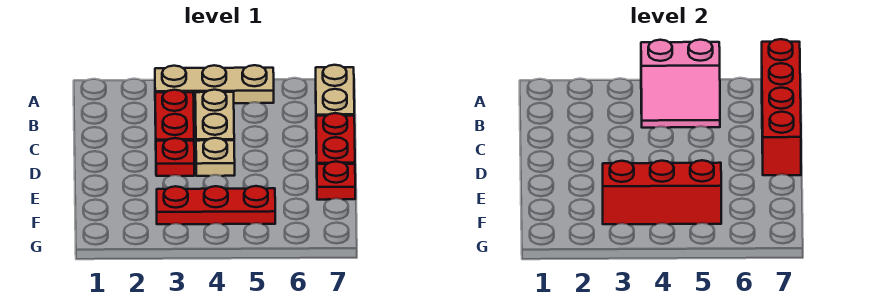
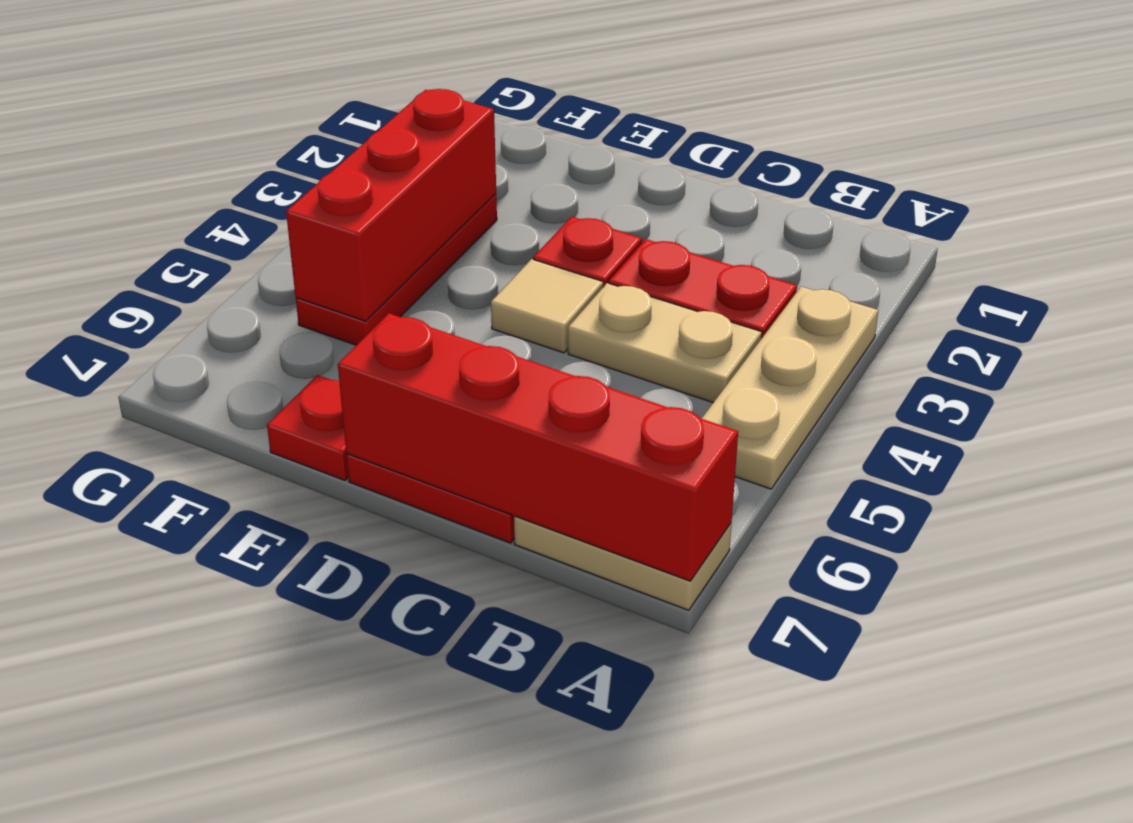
pink slope A4:B5 level 2 top A -> none
tan plate D4 level 1 -> tan tile D4 level 1

